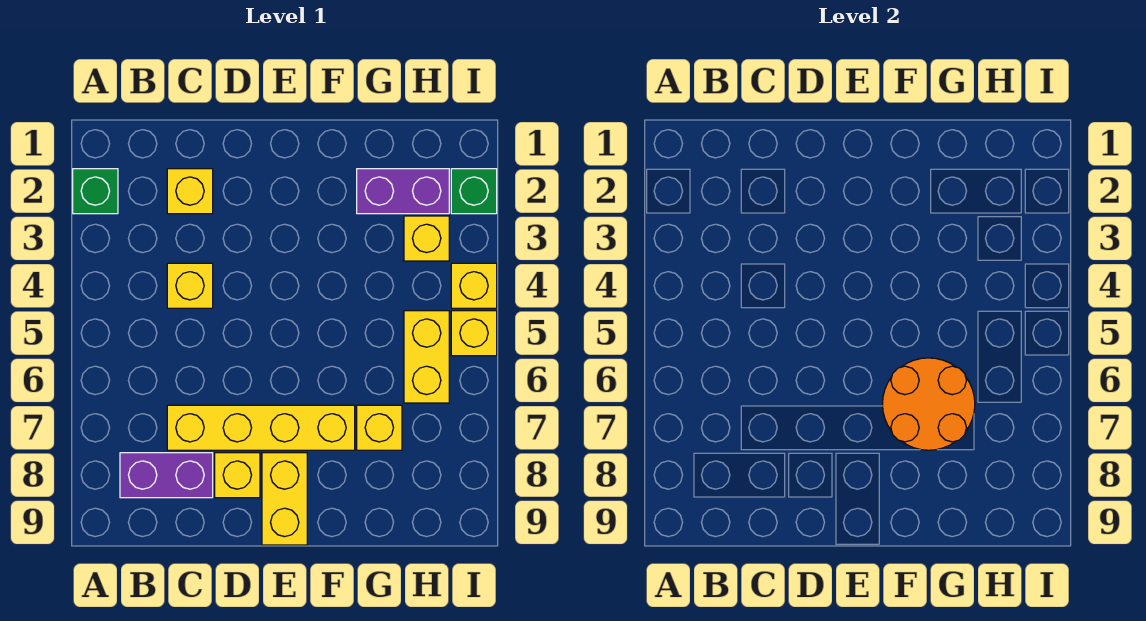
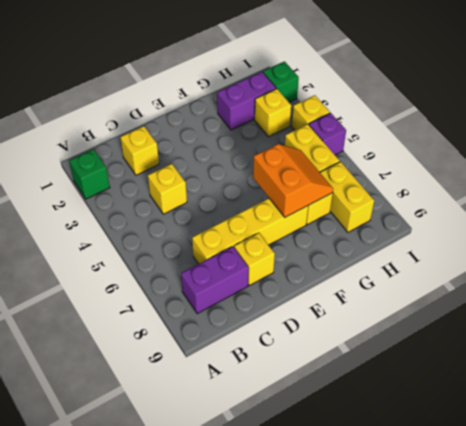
yellow brick E8:E9 level 1 -> yellow brick H7:H8 level 1
orange round brick F6:G7 level 2 -> orange slope F6:G7 level 2 top F
yellow brick I5 level 1 -> purple brick I5 level 1

